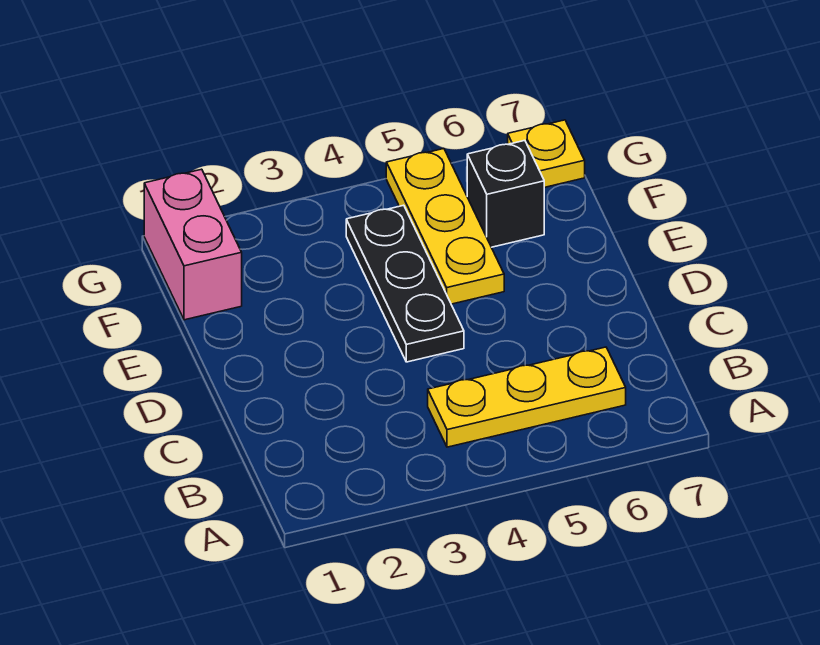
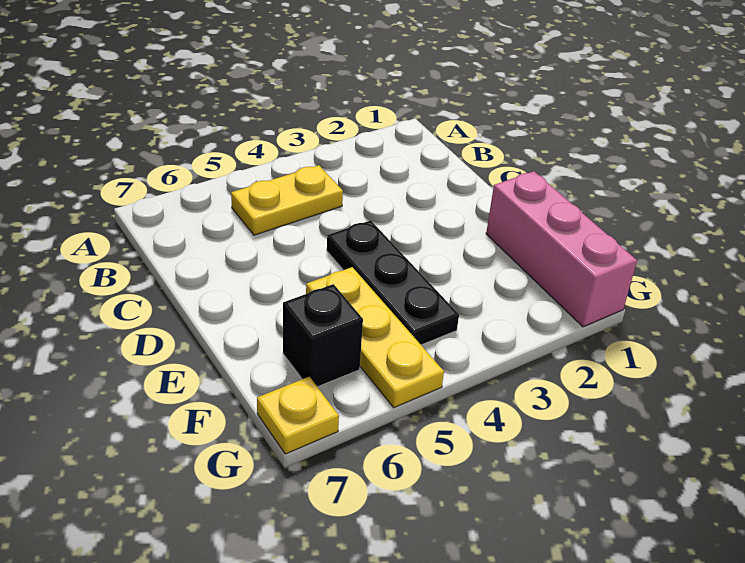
yellow plate B4:B6 level 1 -> yellow plate B4:B5 level 1
pink brick F1:G1 level 1 -> pink brick E1:G1 level 1

